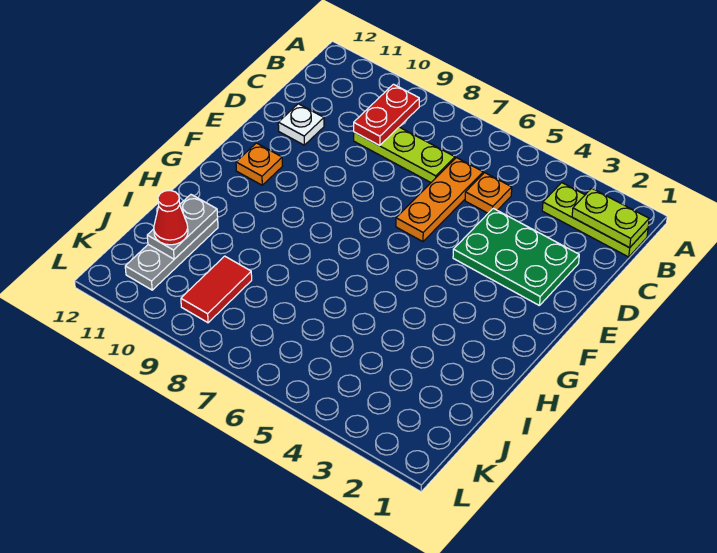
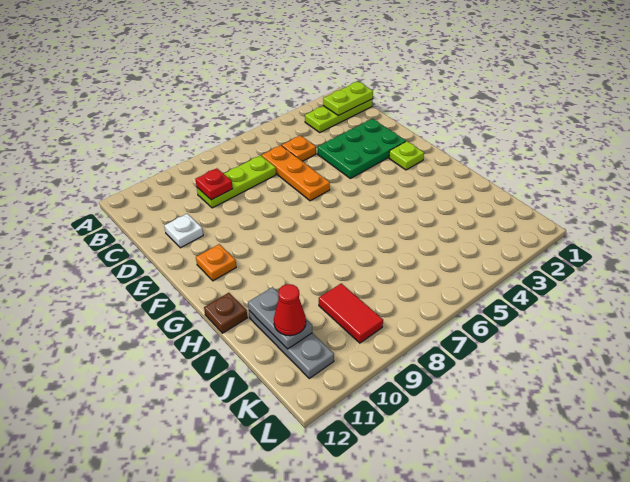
red plate B9:C9 level 2 -> red plate C9 level 2
none -> lime plate F2 level 1
none -> brown plate H12 level 1

